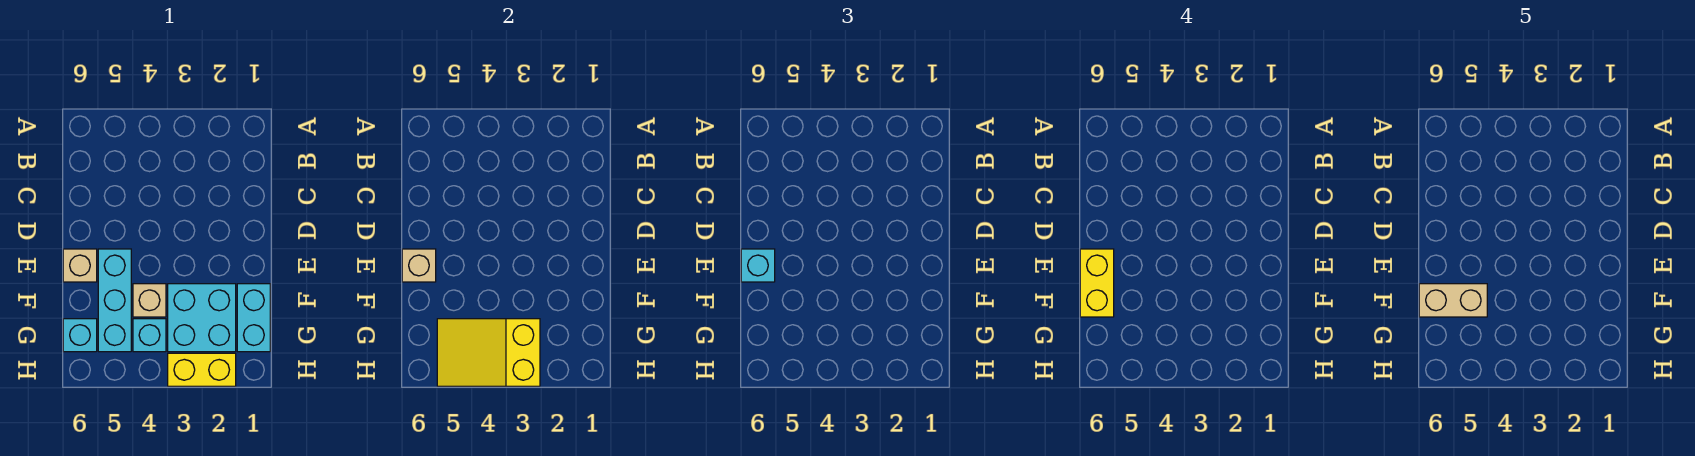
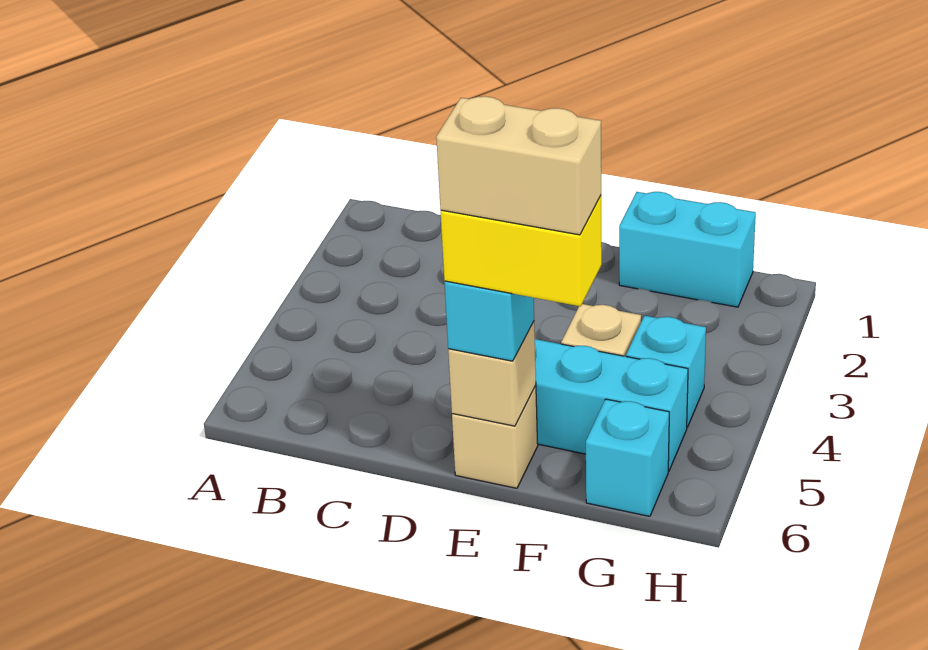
cyan brick F2:G3 level 1 -> none
tan brick F5:F6 level 5 -> tan brick E6:F6 level 5
yellow slope G3:H5 level 2 top 3 -> none
yellow brick H2:H3 level 1 -> none

